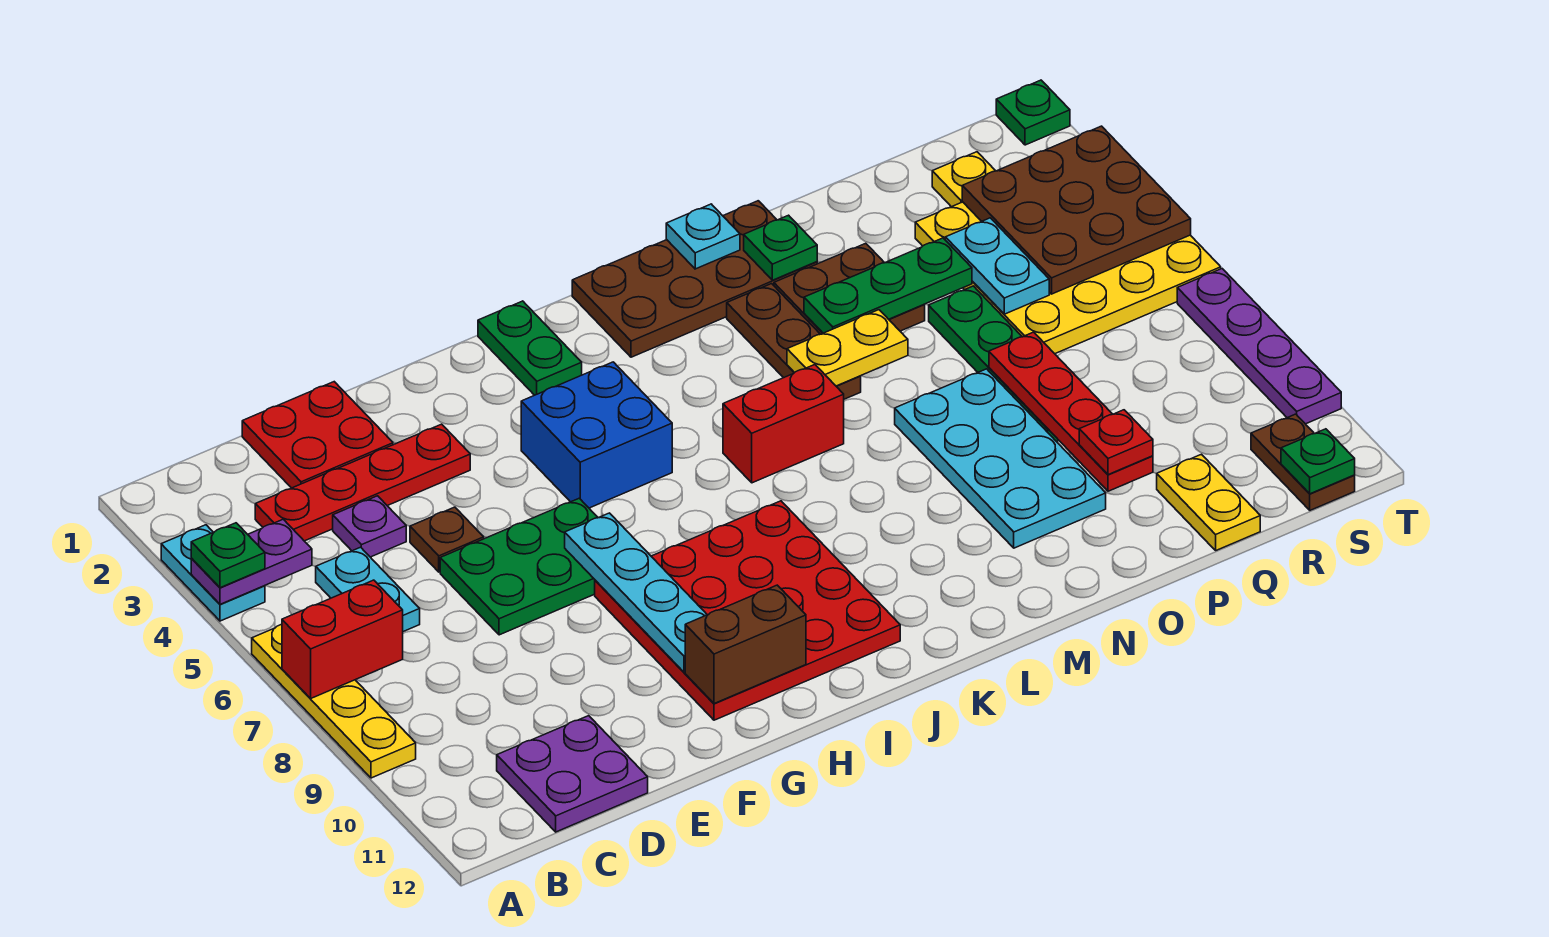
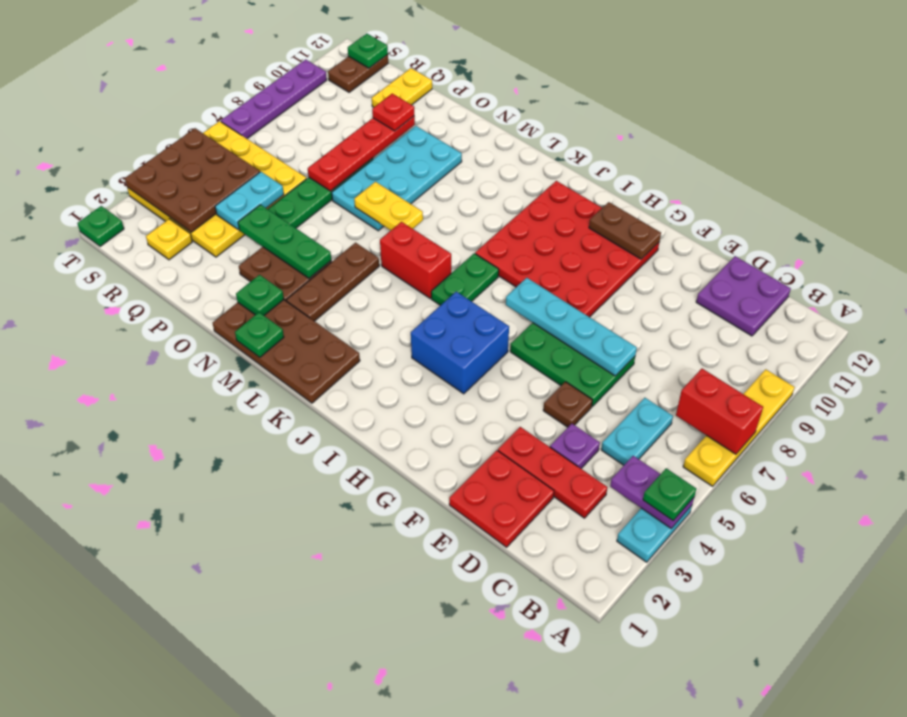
red plate C3:F3 level 1 -> red plate C3:E3 level 1
cyan plate G7:G10 level 2 -> cyan plate E7:H7 level 2
brown brick G11:H11 level 2 -> brown plate G11:H11 level 2
green plate I1:I2 level 1 -> green plate J6:J7 level 1
cyan plate M1 level 2 -> green plate M1 level 2
yellow plate M5:N5 level 2 -> yellow plate M7:N7 level 2

